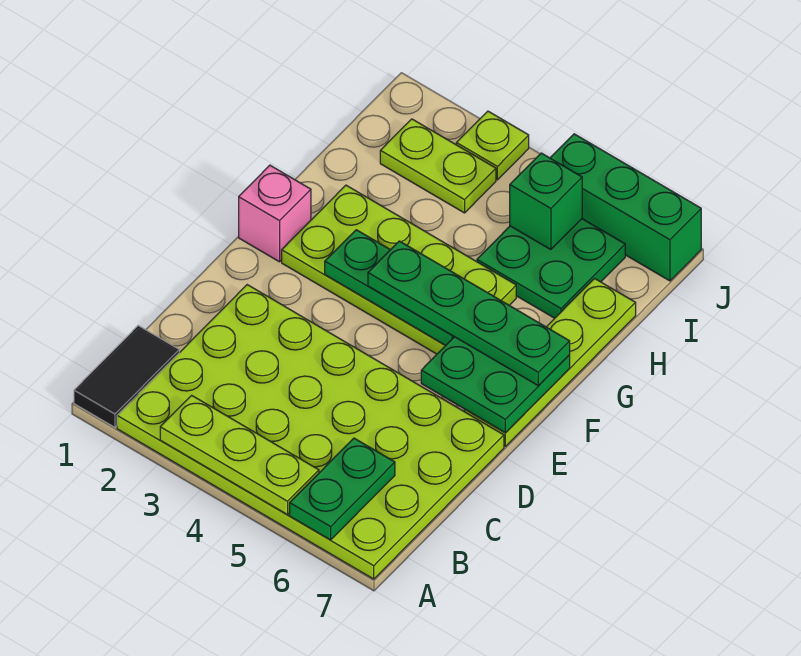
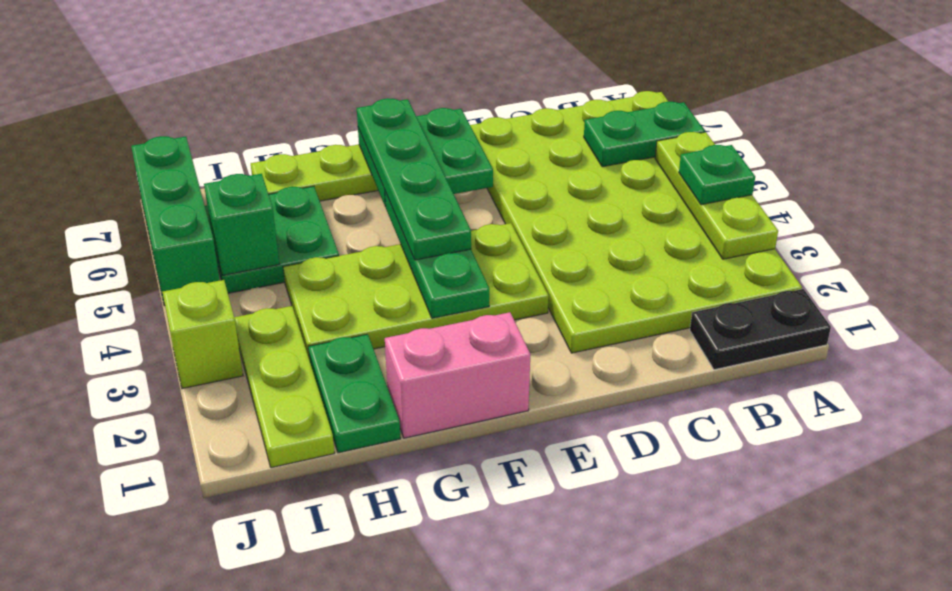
black tile A1:B1 level 1 -> black plate A1:B1 level 1
none -> green plate A4 level 3
pink brick F1 level 1 -> pink brick F1:G1 level 1
lime plate F2:G5 level 1 -> lime plate E3:H4 level 1
none -> green plate H1:H2 level 1
lime plate I2:I3 level 1 -> lime plate I1:I3 level 1
lime plate J3 level 1 -> lime brick J3 level 1

